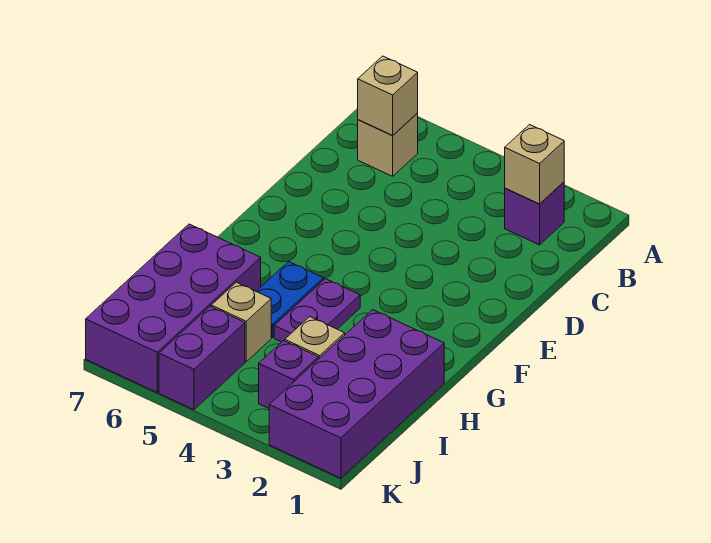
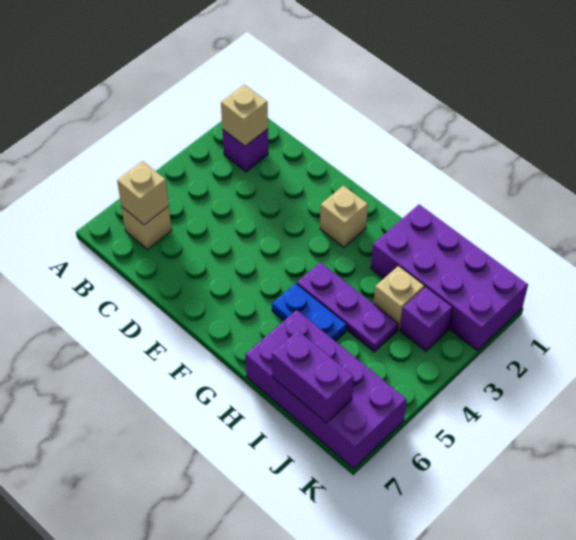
purple plate G4:H4 level 1 -> purple plate G4:I4 level 1
tan brick I5 level 1 -> tan brick F2 level 1
purple brick J5:K5 level 1 -> purple brick I7:J7 level 2

